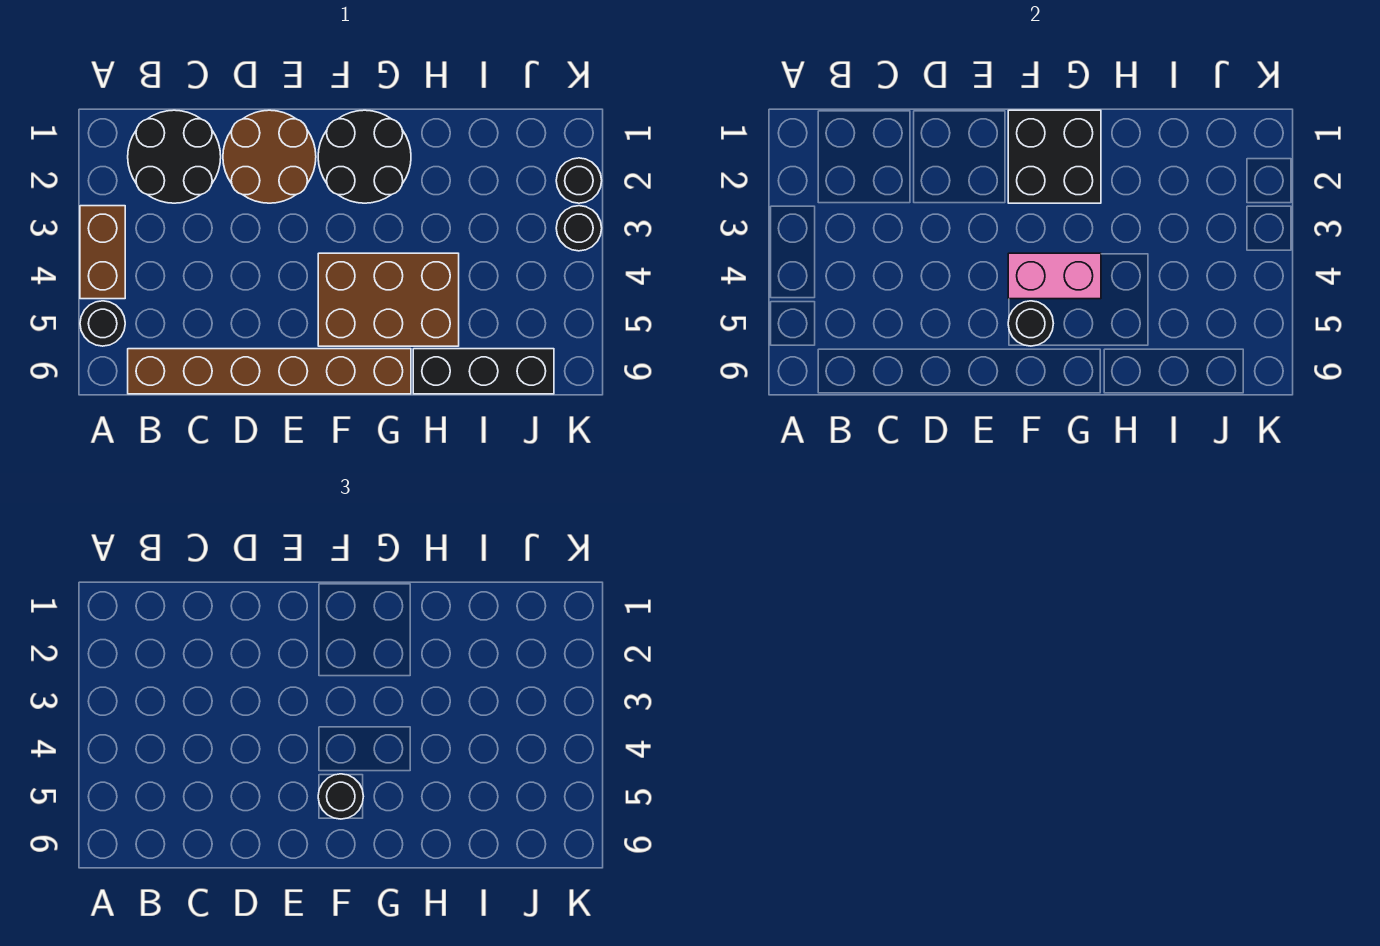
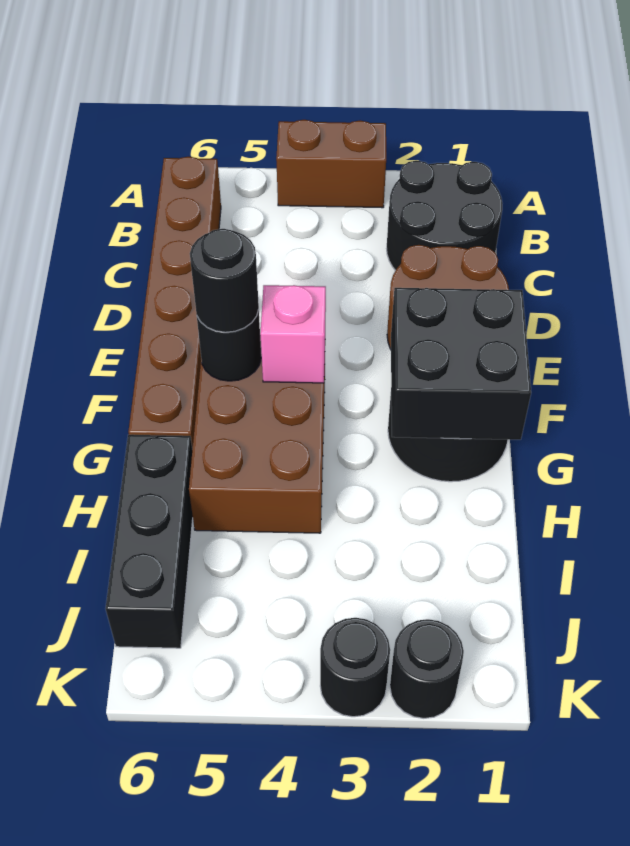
black round brick A5 level 1 -> none
pink brick F4:G4 level 2 -> pink brick F4 level 2

